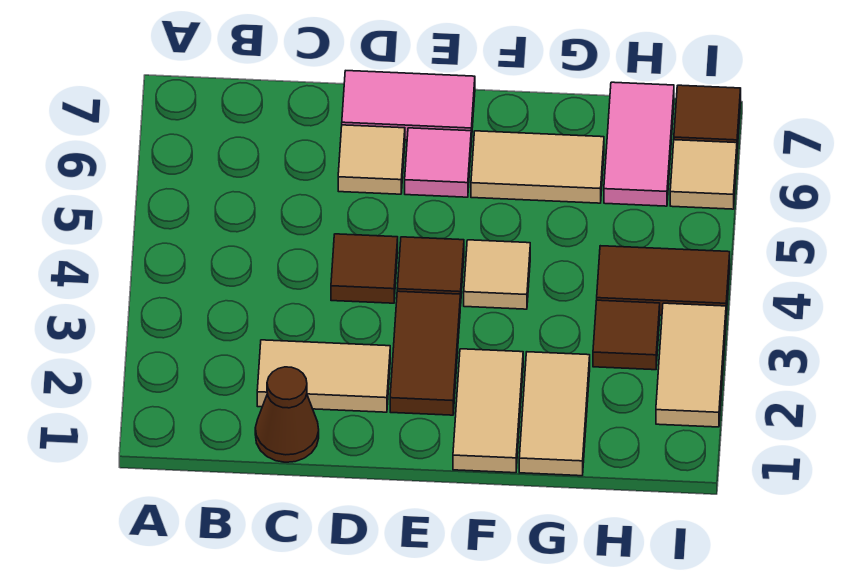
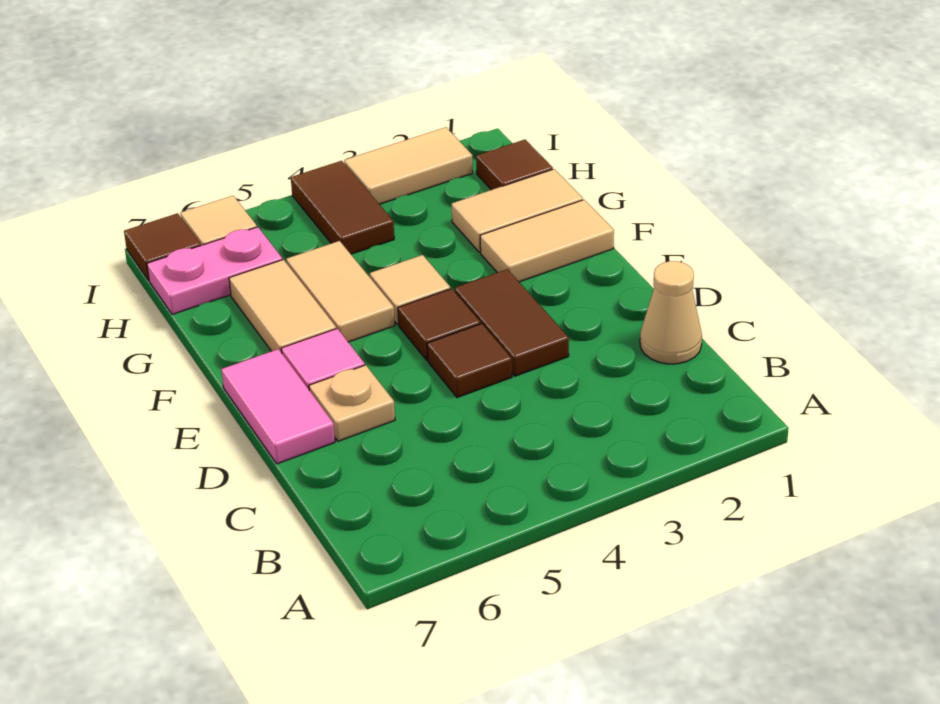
brown cone C1 level 1 -> tan cone C1 level 1
tan tile C2:D2 level 1 -> tan tile F5:G5 level 1
tan tile D6 level 1 -> tan plate D6 level 1
brown tile E2:E3 level 1 -> brown tile D3:E3 level 1
brown tile H3 level 1 -> brown tile H1 level 1
pink tile H6:H7 level 1 -> pink plate H6:H7 level 1

